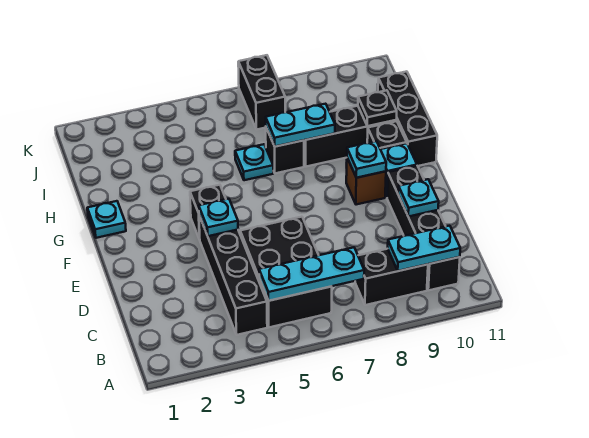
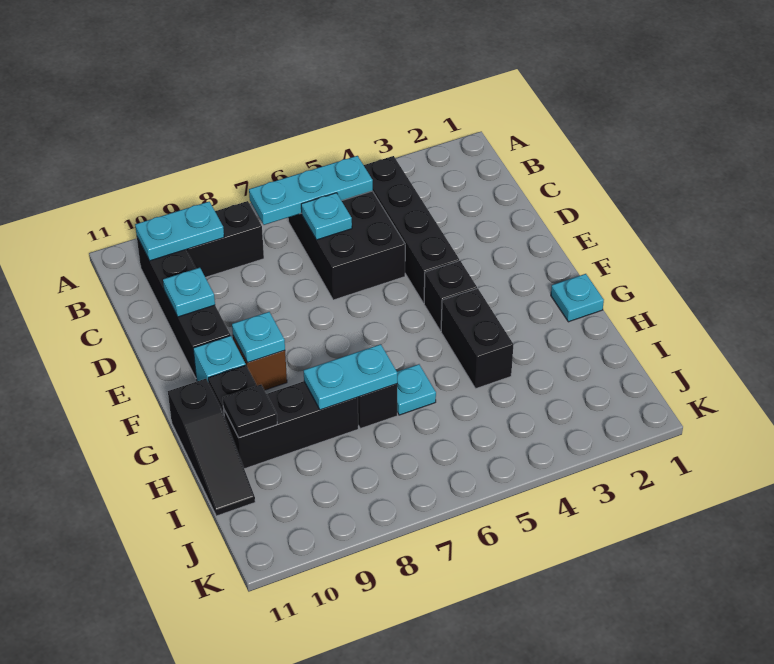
cyan plate E4 level 2 -> cyan plate C6 level 2
black brick G11:I11 level 1 -> black slope G11:I11 level 1 top G
black brick J7:K7 level 1 -> black brick G4:H4 level 1

